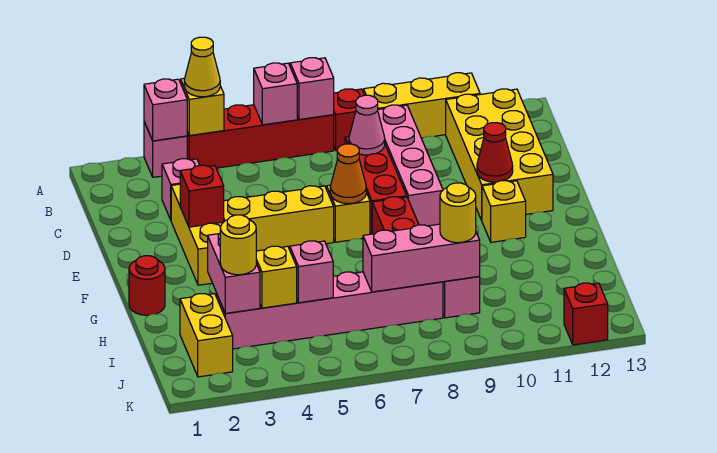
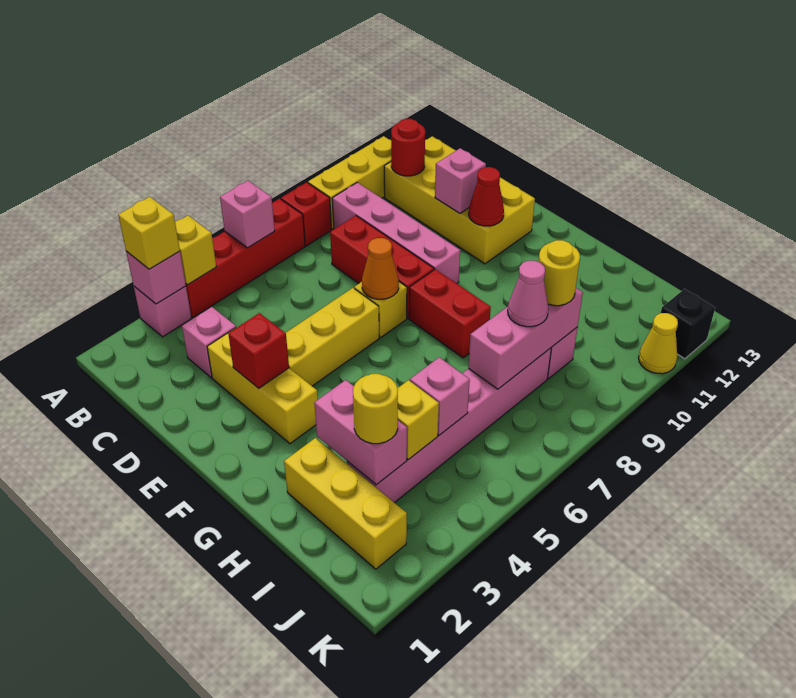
yellow cone A4 level 3 -> yellow cone K11 level 1
pink brick A7 level 2 -> pink brick D11 level 2
pink cone C8 level 2 -> pink cone I8 level 3
yellow brick F11 level 1 -> yellow brick A3 level 3
red round brick G1 level 1 -> red round brick B11 level 2
yellow brick I2:J2 level 1 -> yellow brick H2:J2 level 1
red brick K12 level 1 -> black brick K12 level 1

